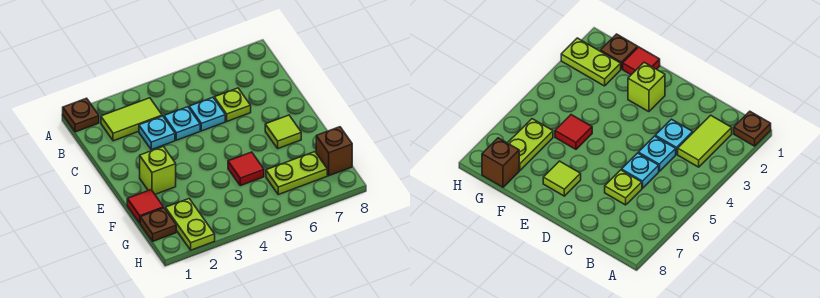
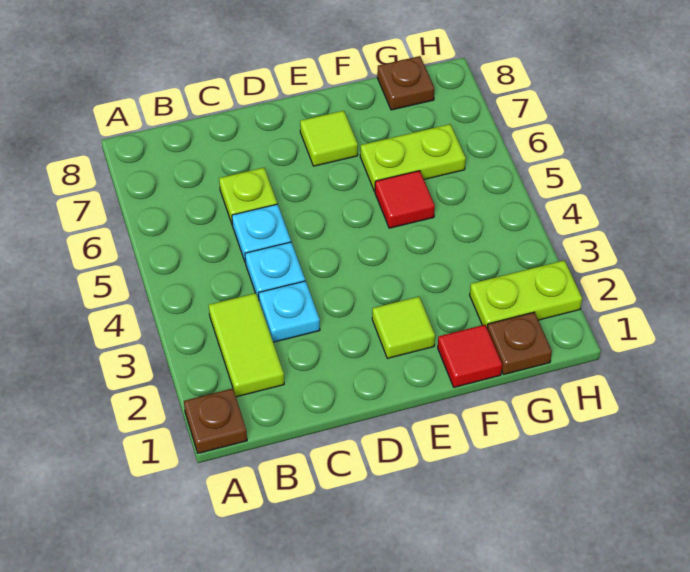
lime brick E2 level 1 -> lime tile E2 level 1
lime plate G6:G7 level 1 -> lime plate F6:G6 level 1
brown brick G8 level 1 -> brown plate G8 level 1

